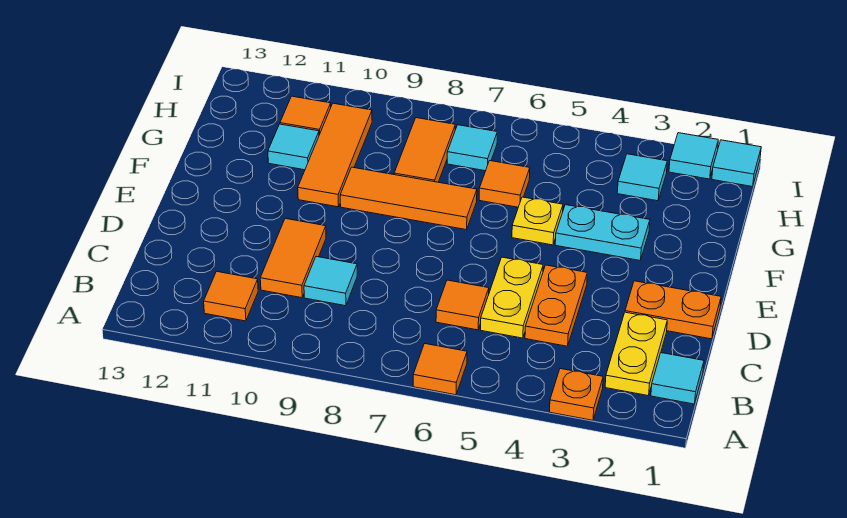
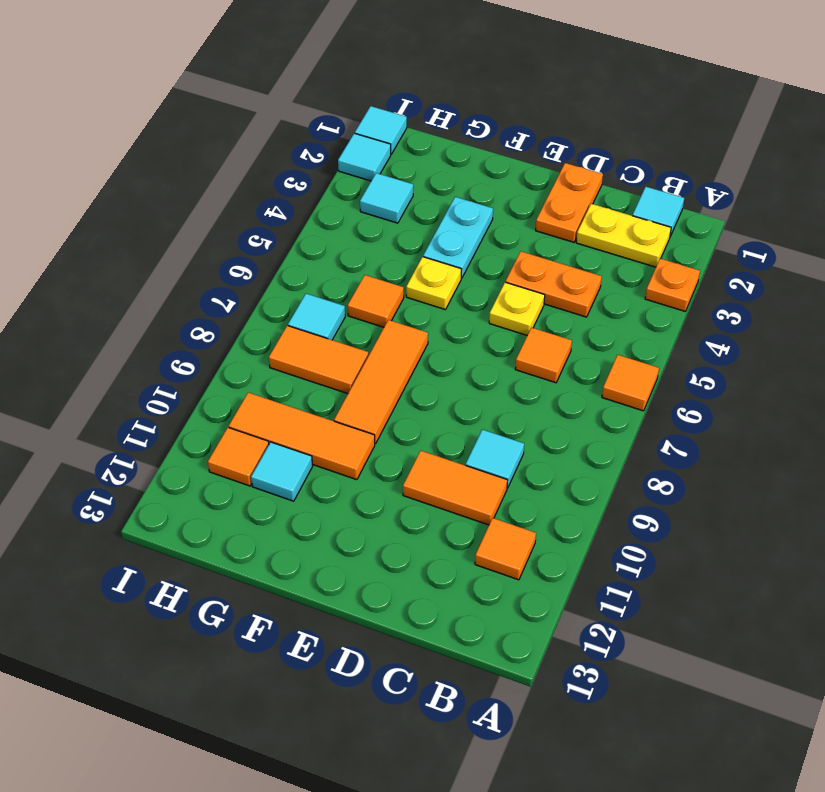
yellow plate C5:D5 level 1 -> yellow plate D5 level 1

